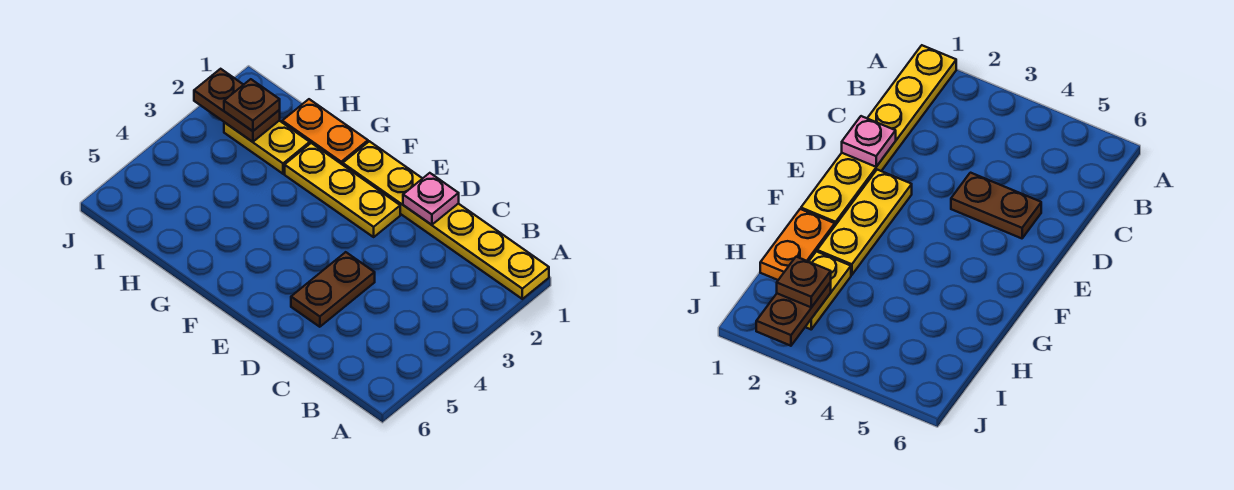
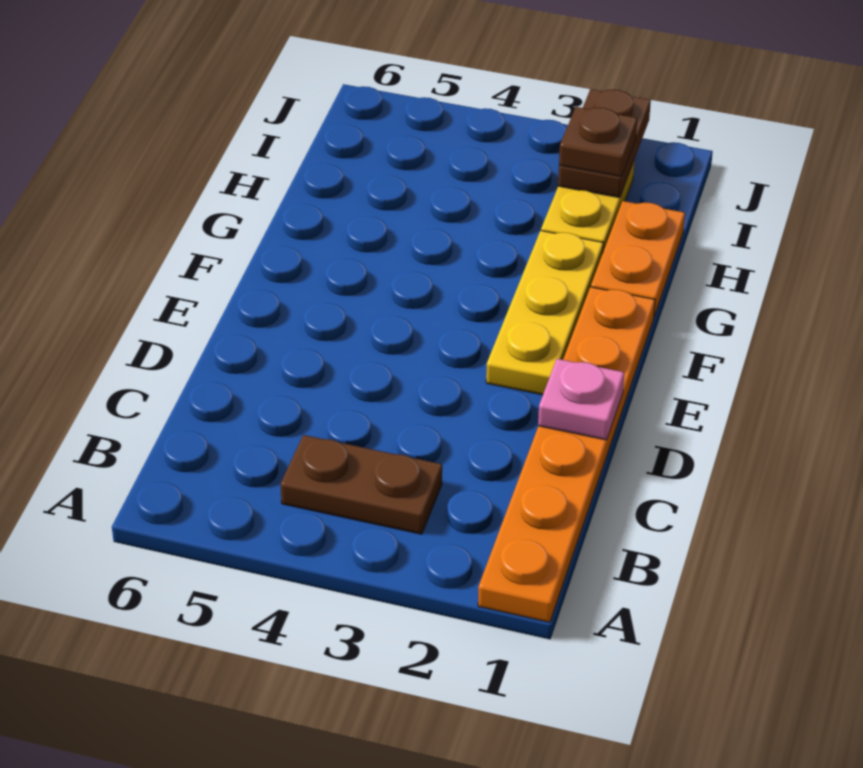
yellow plate A1:F1 level 1 -> orange plate A1:F1 level 1
brown plate D4:D5 level 1 -> brown plate B3:B4 level 1

